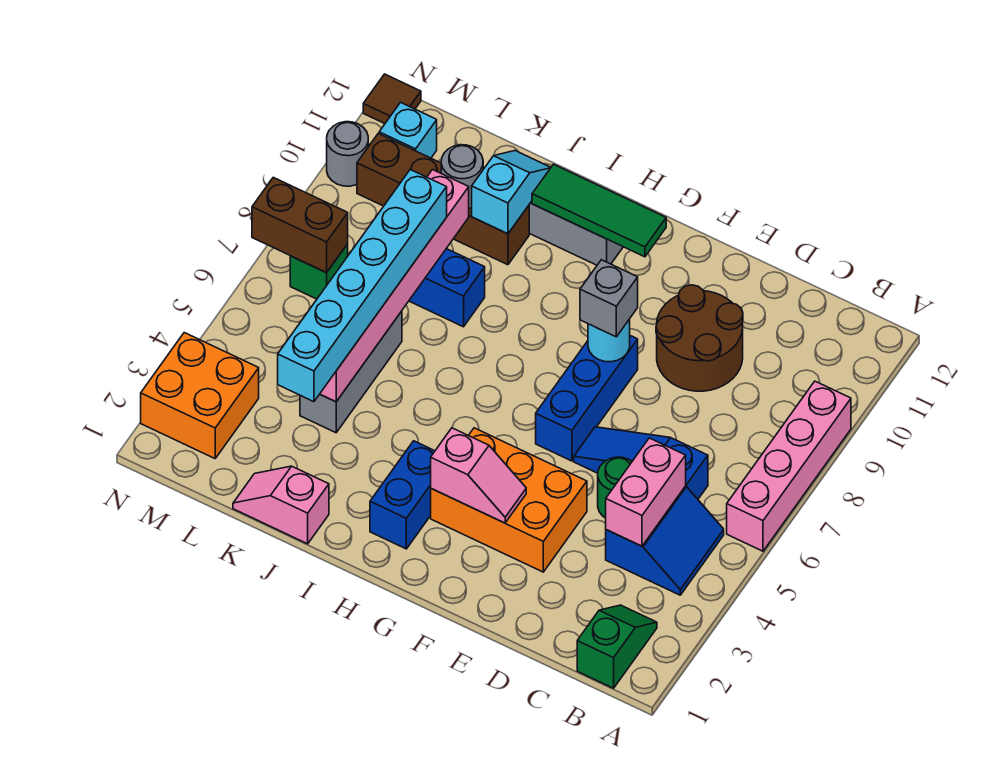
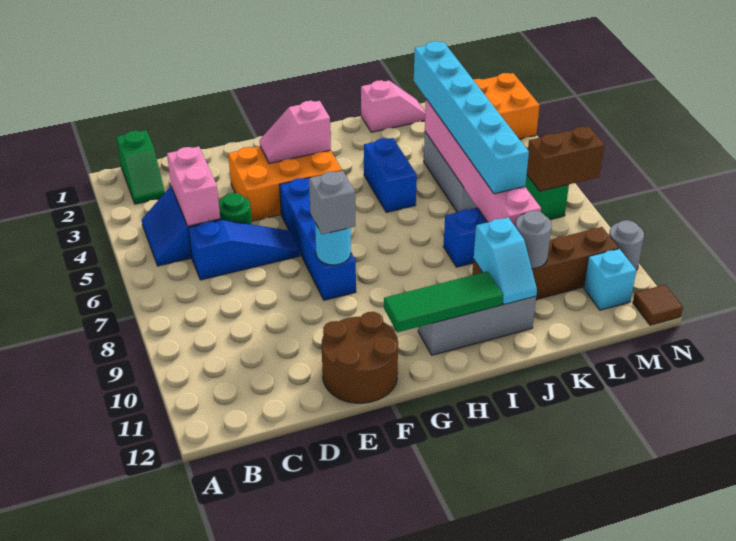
pink brick A6:A9 level 1 -> none
brown round brick D9:E10 level 1 -> brown round brick E11:F12 level 1
blue brick F6:F8 level 1 -> blue brick F5:F8 level 1
blue brick H2:H3 level 1 -> blue brick I4:I5 level 1

